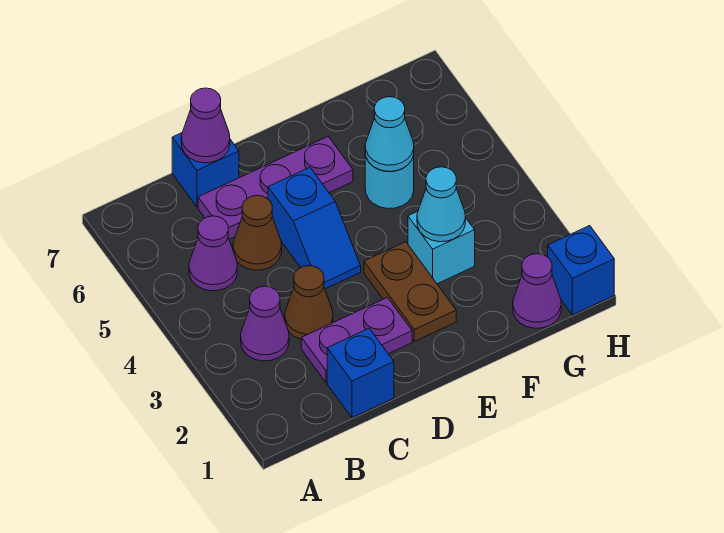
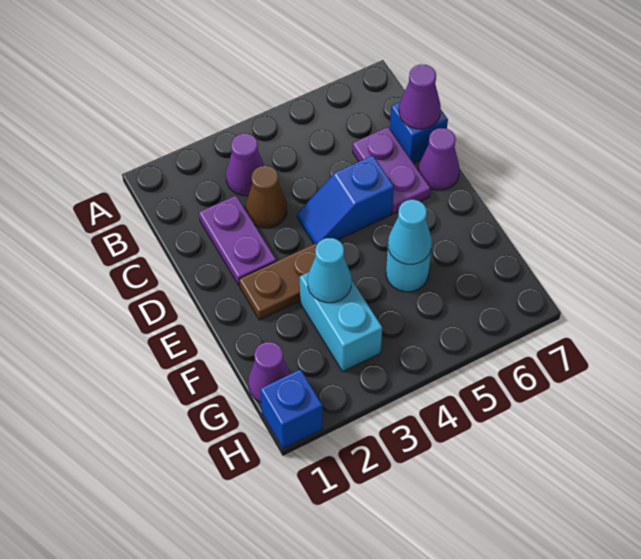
purple cone B5 level 1 -> purple cone D7 level 1
blue brick C1 level 1 -> none
brown cone C5 level 1 -> none
purple plate C6:E6 level 1 -> purple plate C6:D6 level 1
cyan brick F3 level 1 -> cyan brick F3:G3 level 1

